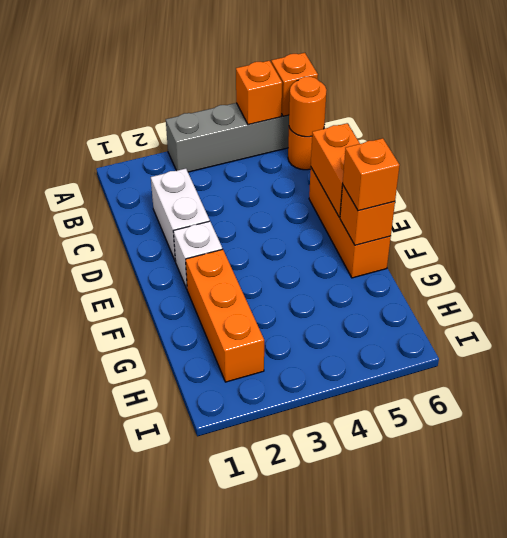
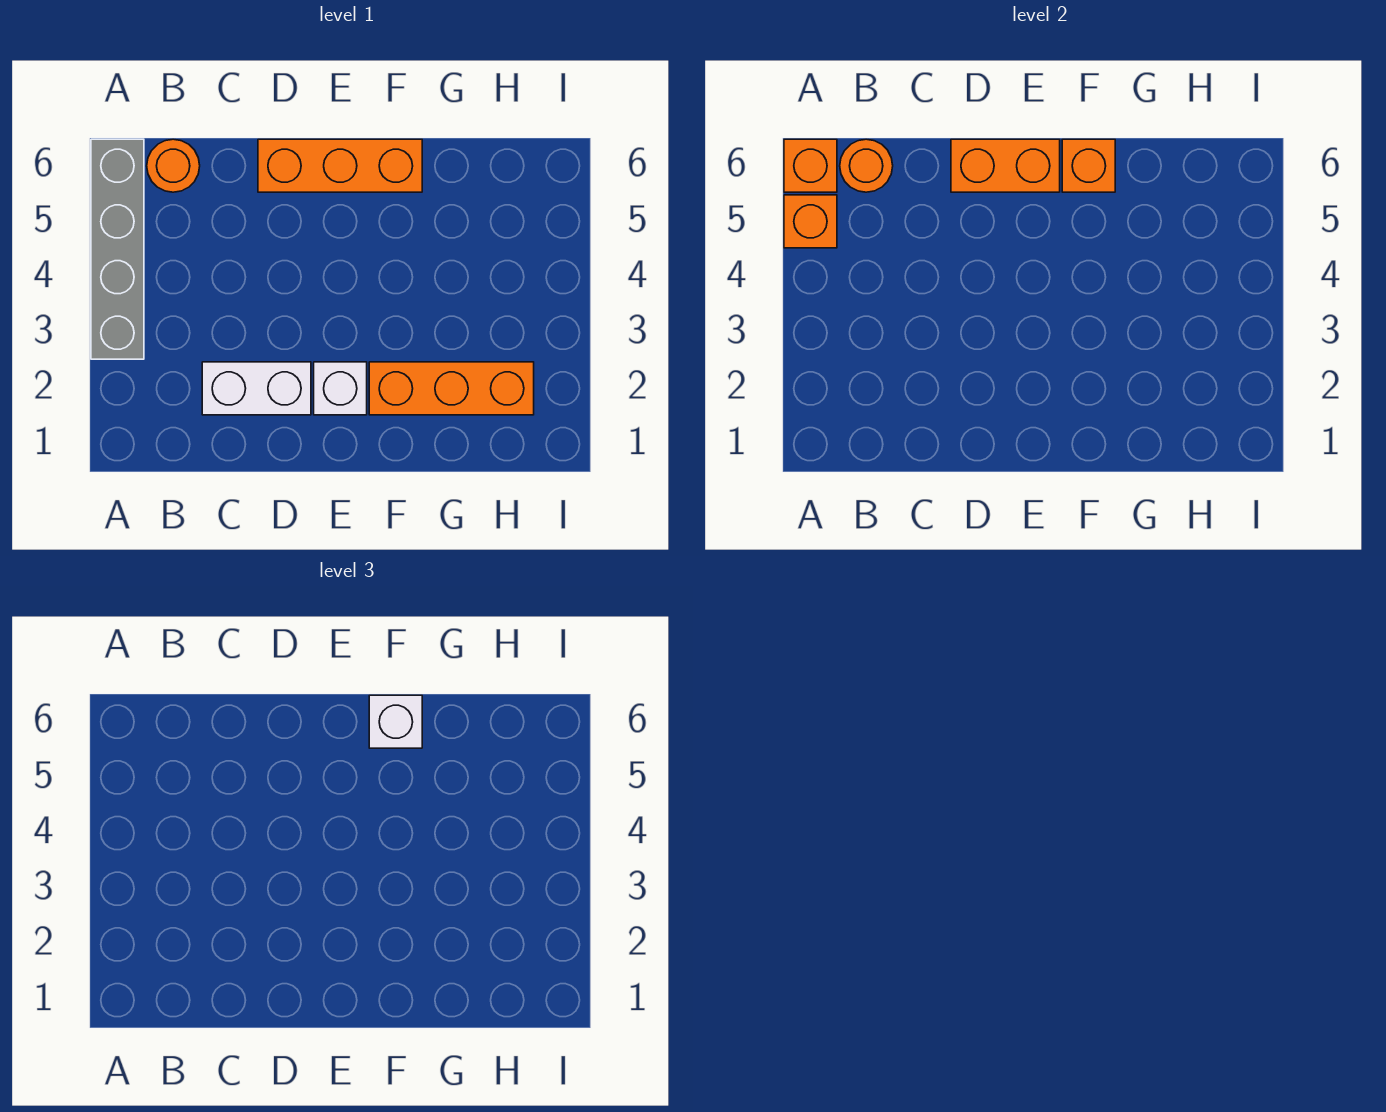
orange brick F6 level 3 -> white brick F6 level 3

